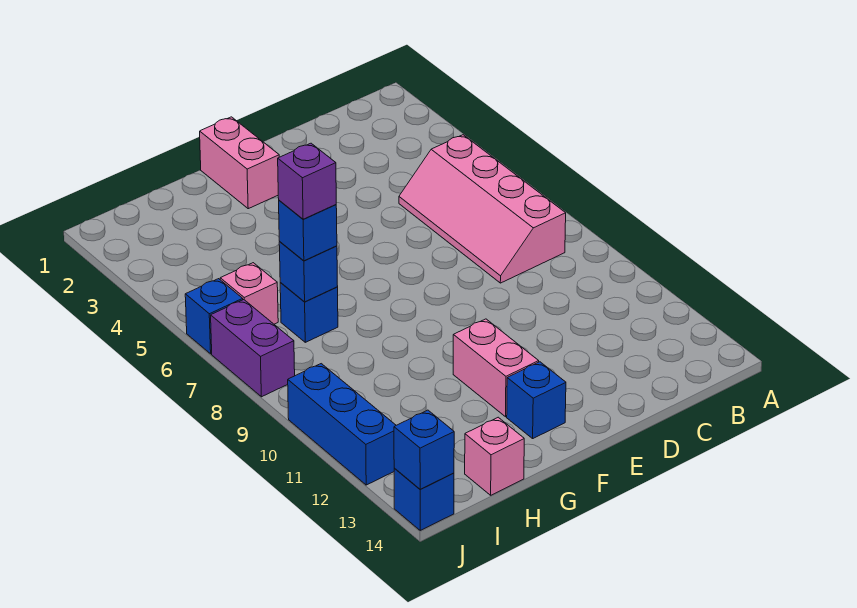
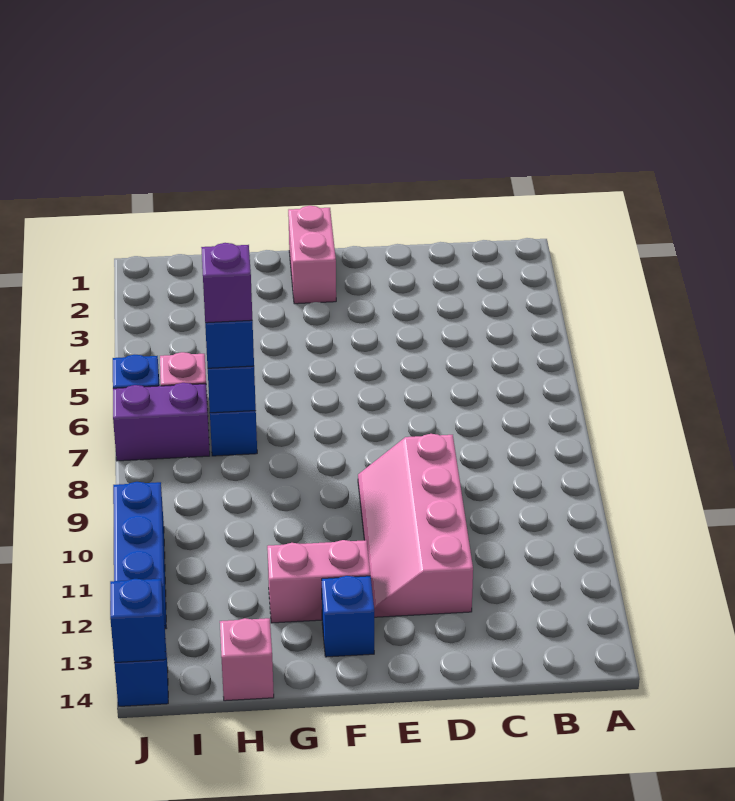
pink slope B5:C8 level 1 top B -> pink slope D9:E12 level 1 top D
pink brick F11:F12 level 1 -> pink brick F12:G12 level 1
purple brick J7:J8 level 1 -> purple brick I7:J7 level 1

